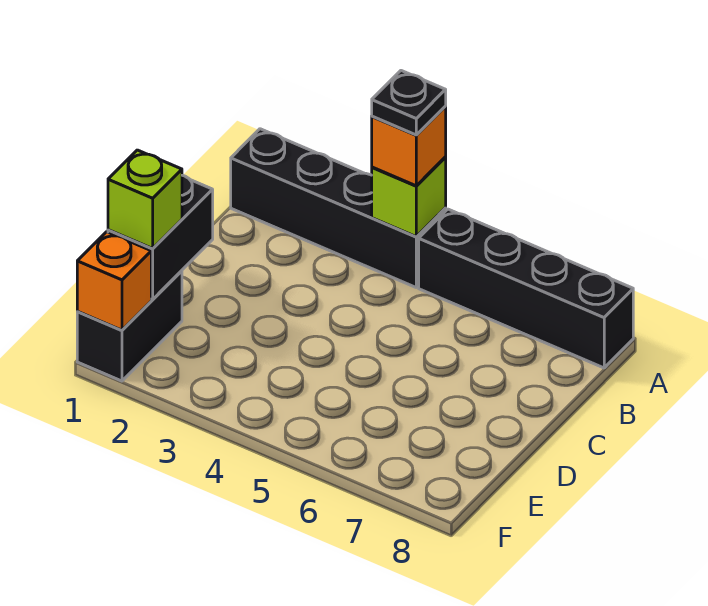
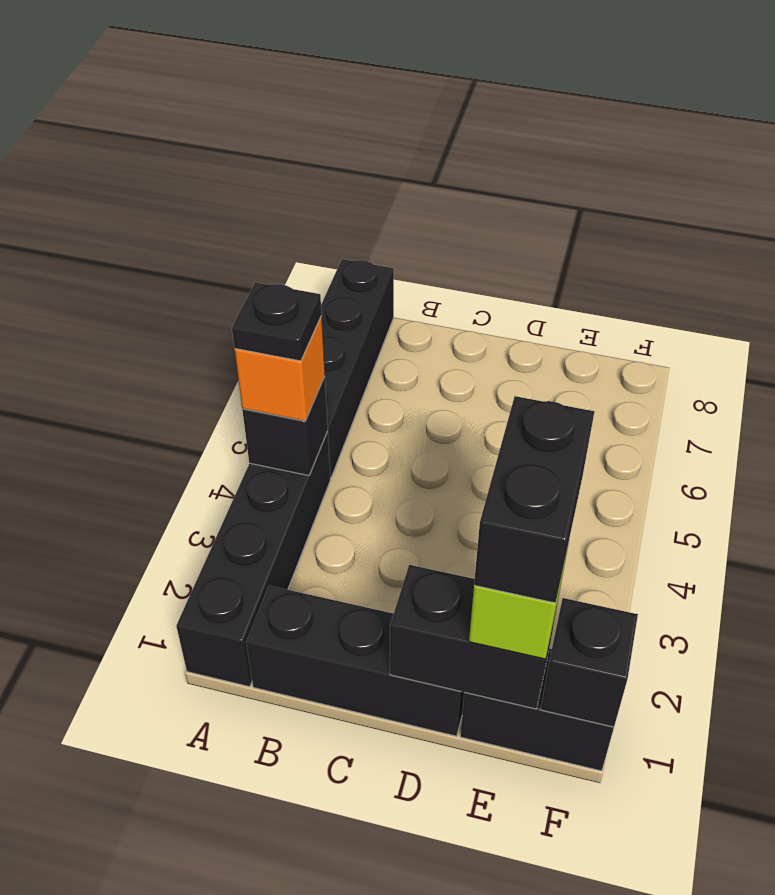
lime brick A4 level 2 -> black brick A4 level 2
none -> black brick B1:D1 level 1
none -> black brick E1:E2 level 4
orange brick F1 level 2 -> black brick F1 level 2

